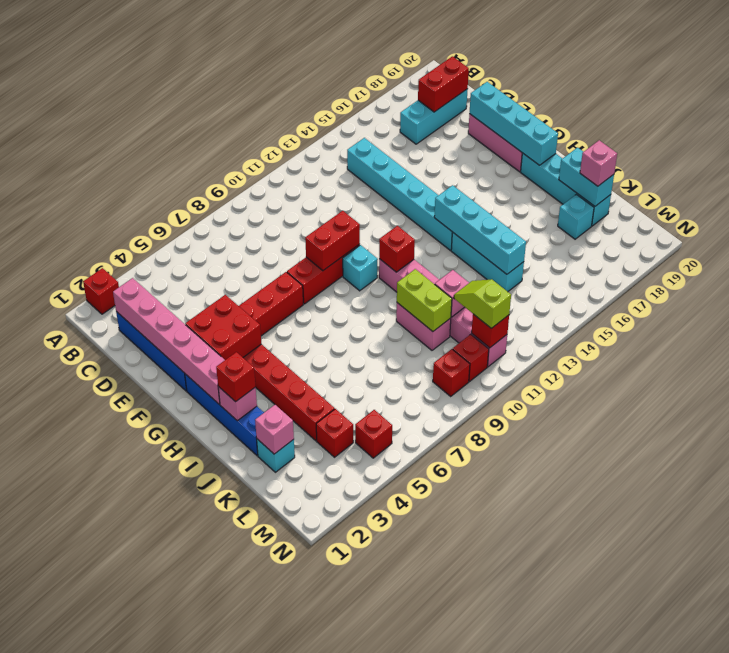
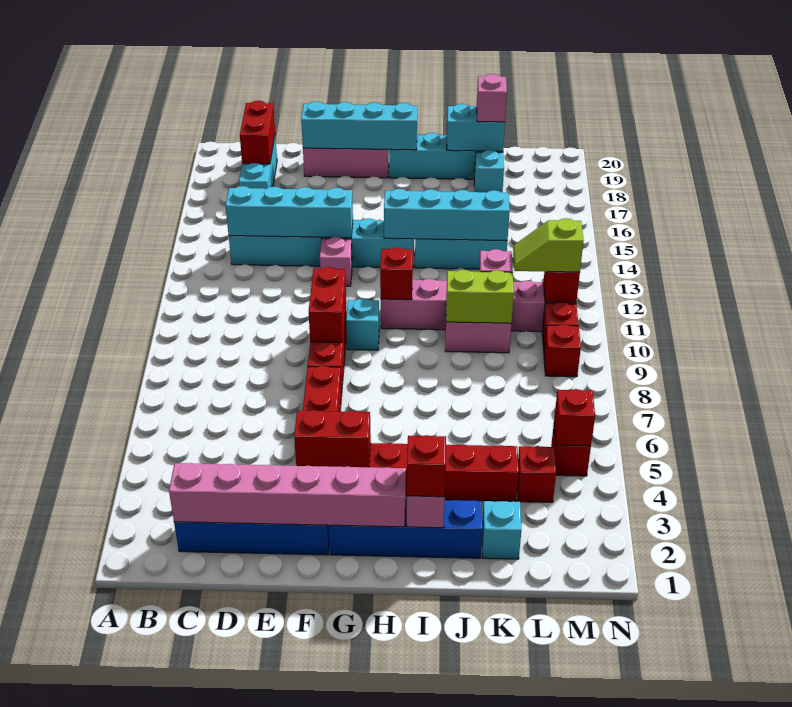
red brick A2 level 1 -> red brick M5 level 2
none -> cyan brick C14:F14 level 2
red brick F3:G4 level 2 -> red brick F4:G4 level 2
pink brick K2 level 2 -> pink brick F13 level 1

